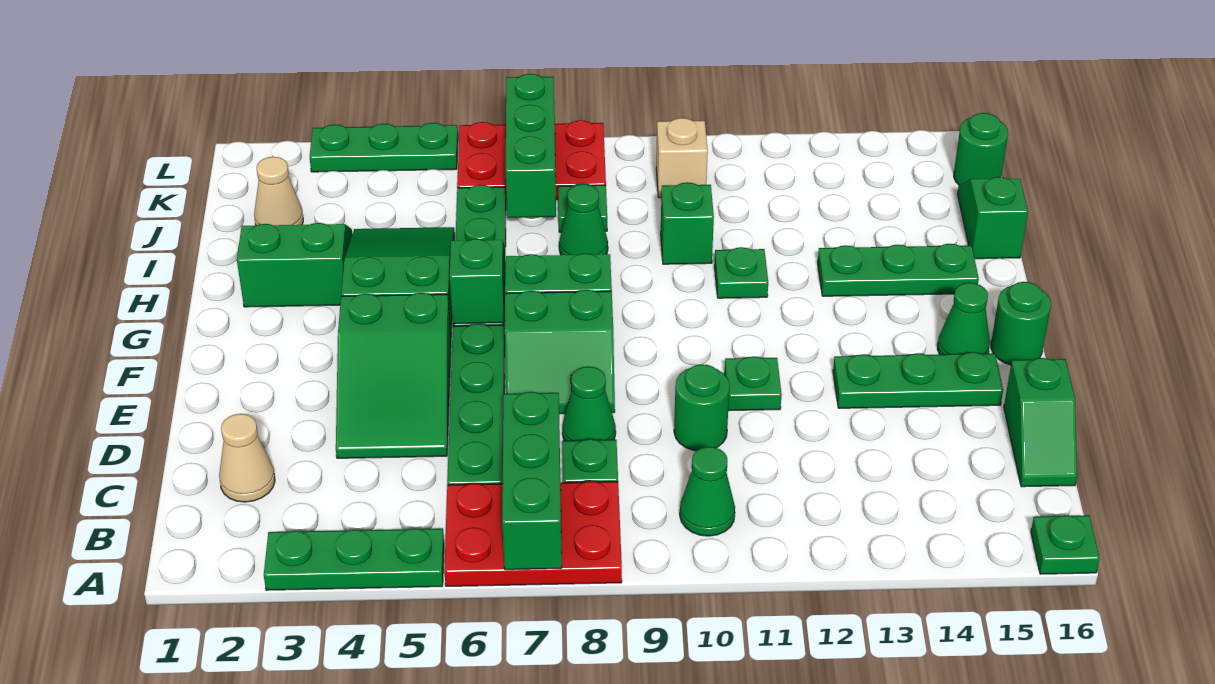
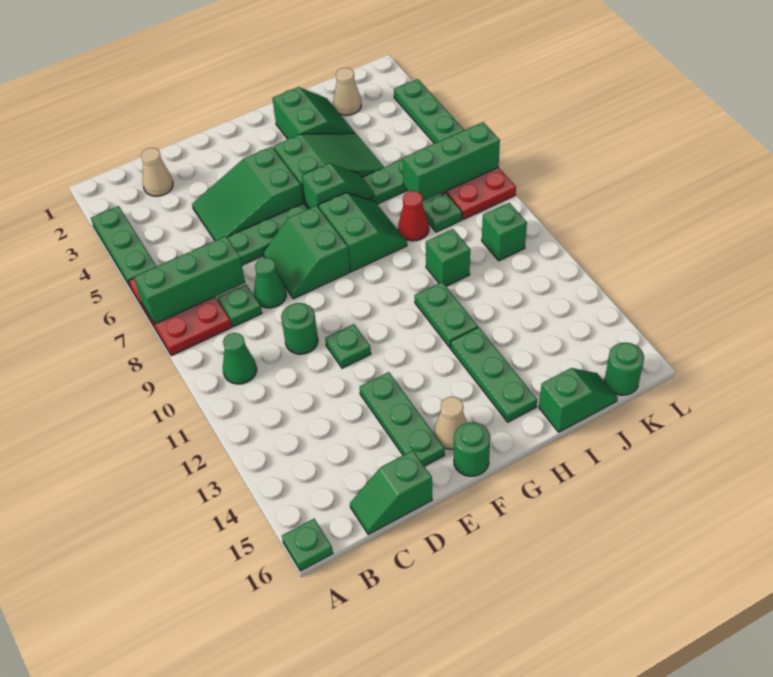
green cone F15 level 1 -> tan cone F15 level 1
green plate H11 level 1 -> green plate H11:H12 level 1
green cone I8 level 1 -> red cone I8 level 1
tan brick K10 level 1 -> green brick K10 level 1

